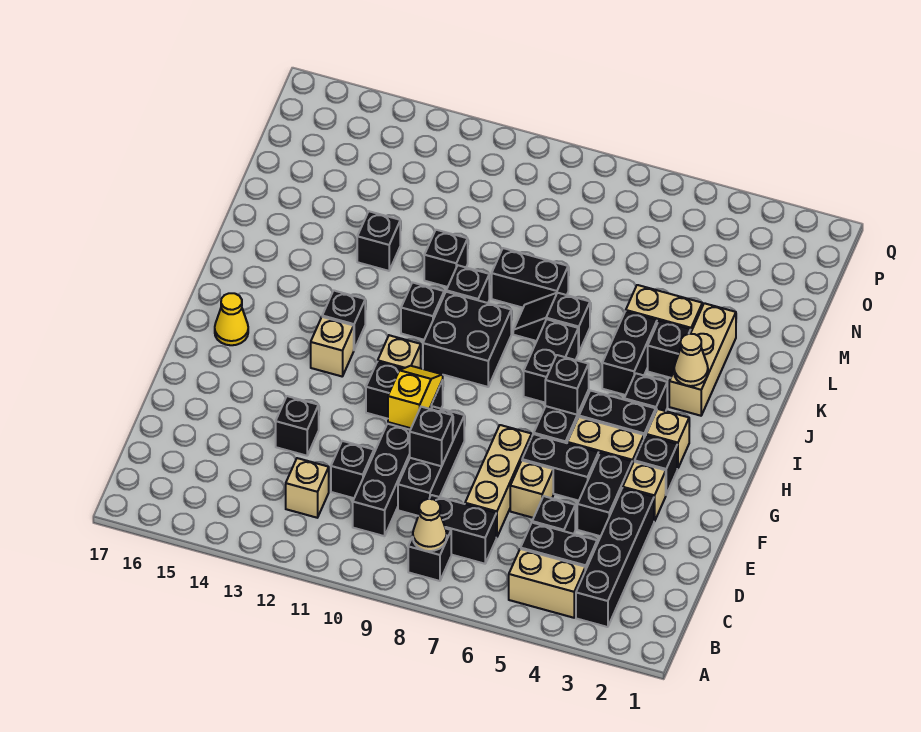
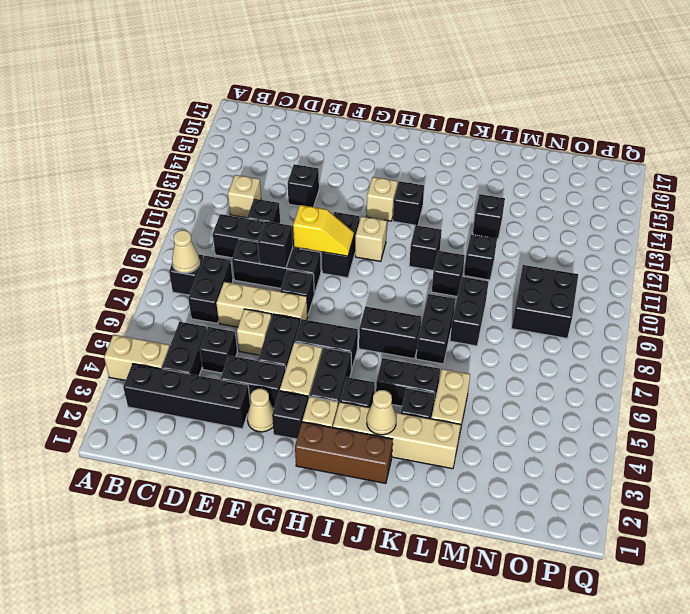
tan brick B4:B5 level 1 -> tan brick A4:B4 level 1
tan brick F3 level 1 -> tan cone F3 level 1
none -> brown brick H2:J2 level 1
black brick H6 level 2 -> black brick F8 level 1
yellow cone H16 level 1 -> none
black brick I9:J10 level 1 -> black brick N9:O10 level 1
tan brick J3:L3 level 1 -> tan brick I3:L3 level 1
black slope K7:K8 level 1 top 7 -> black brick K7:K8 level 1

